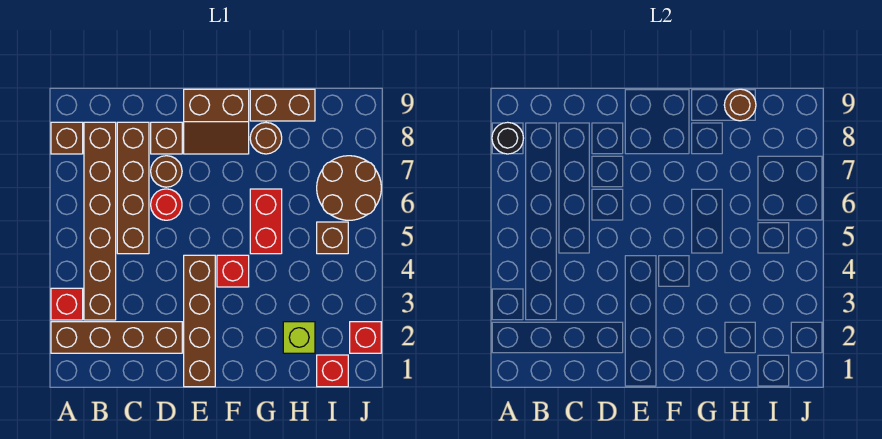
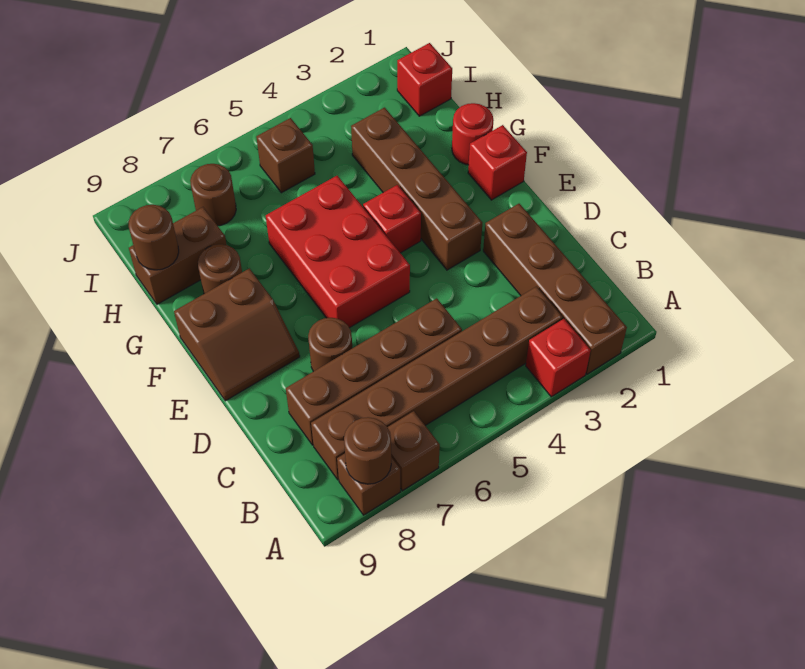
black round brick A8 level 2 -> brown round brick A8 level 2
red round brick D6 level 1 -> red round brick G1 level 1
brown brick D8 level 1 -> brown brick A7 level 1
brown brick E1:E4 level 1 -> brown brick E3:H3 level 1
brown slope E8:F9 level 1 top 9 -> brown slope E8:F9 level 1 top F
red brick G5:G6 level 1 -> red brick E5:G6 level 1
brown brick G9:H9 level 1 -> brown brick H8:H9 level 1
lime brick H2 level 1 -> none
brown round brick I6:J7 level 1 -> brown round brick I7 level 1
red brick J2 level 1 -> red brick F1 level 1

